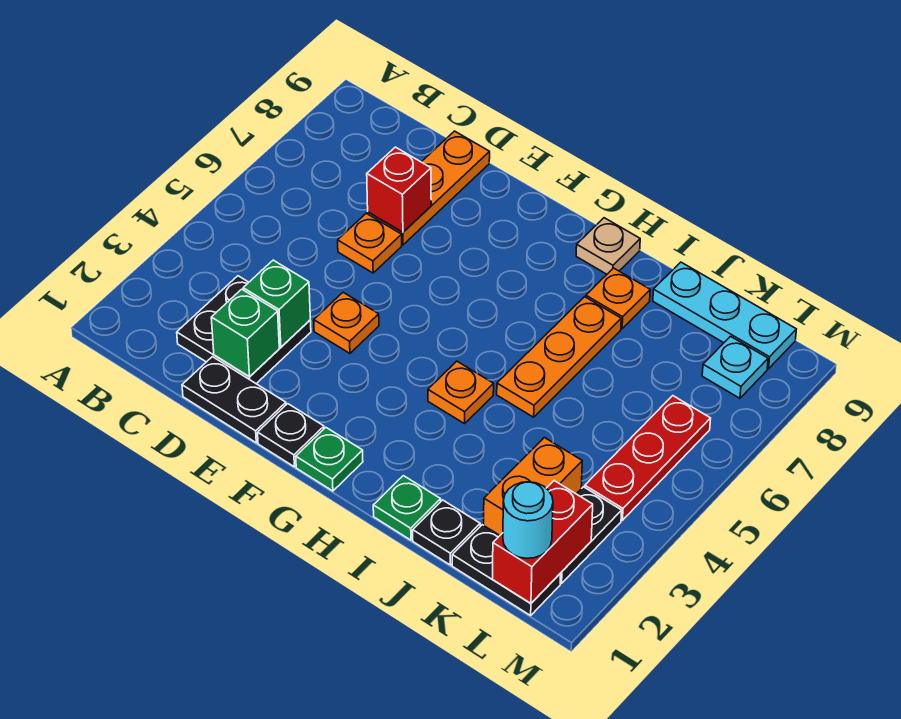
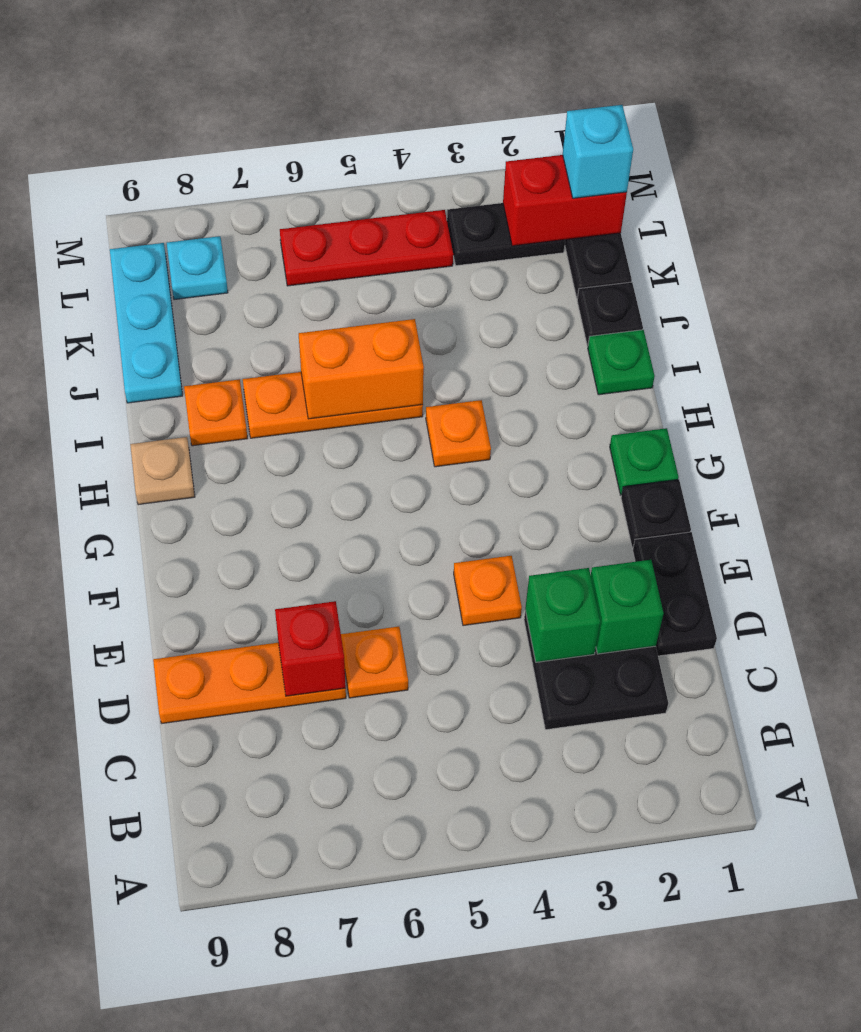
orange brick K2:K3 level 1 -> orange brick I5:I6 level 2
cyan round brick L1 level 3 -> cyan brick L1 level 3

